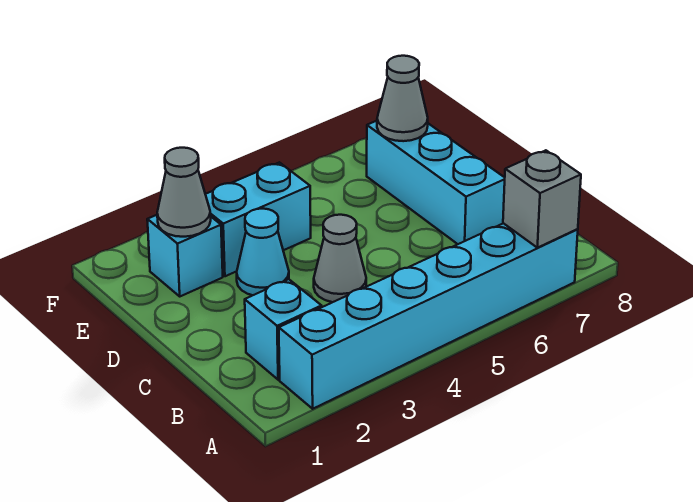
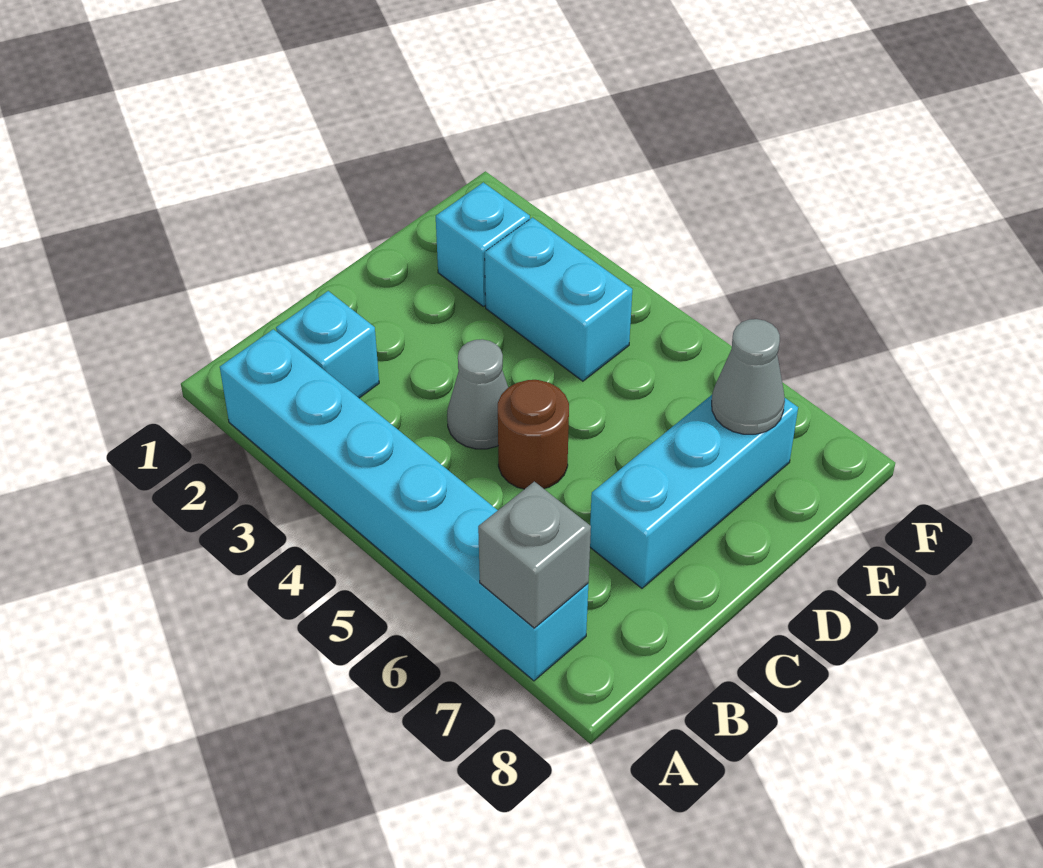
none -> brown round brick C5 level 1
cyan cone D3 level 1 -> none
grey cone E2 level 2 -> none

